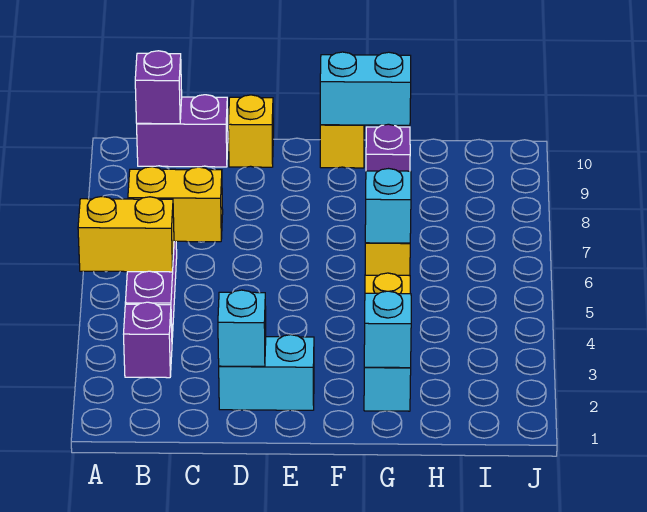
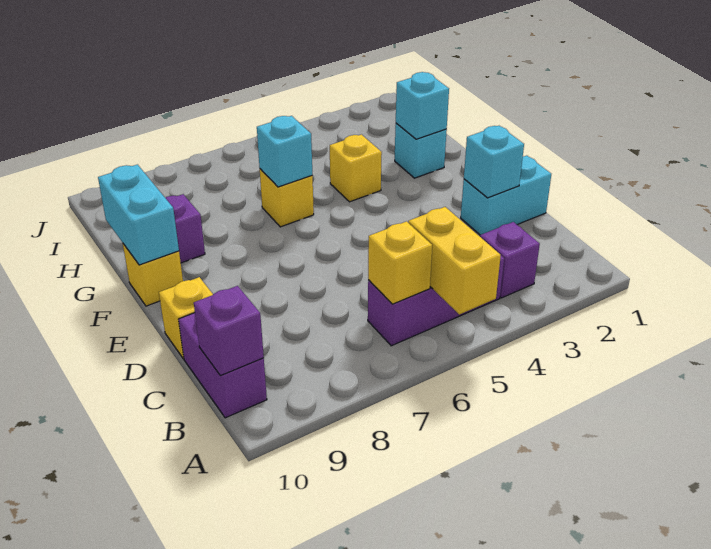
yellow brick B6:C6 level 2 -> yellow brick B6 level 2
cyan brick D2:E2 level 1 -> cyan brick D1:D2 level 1

